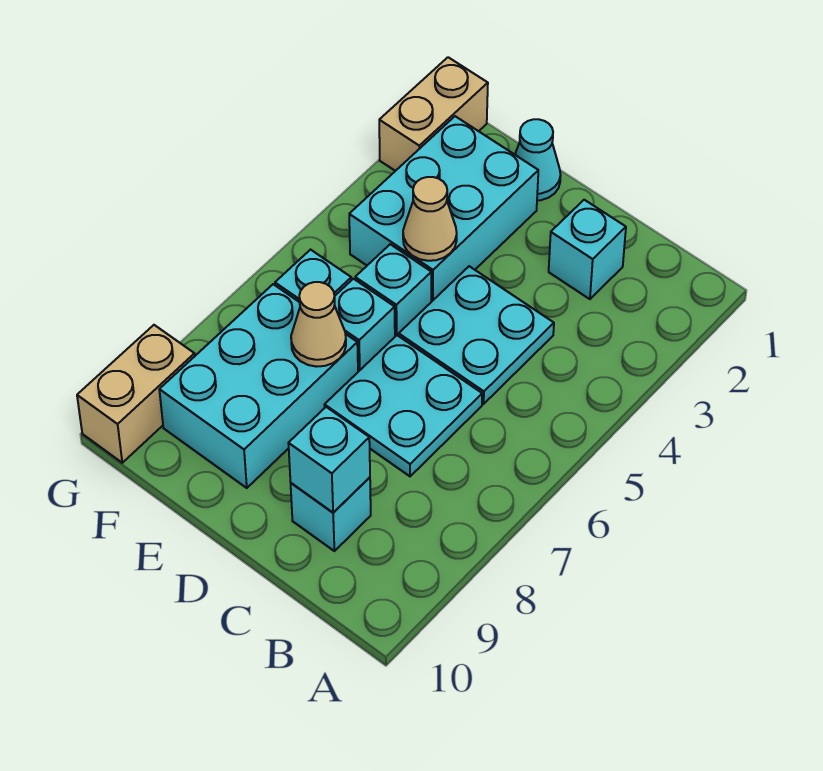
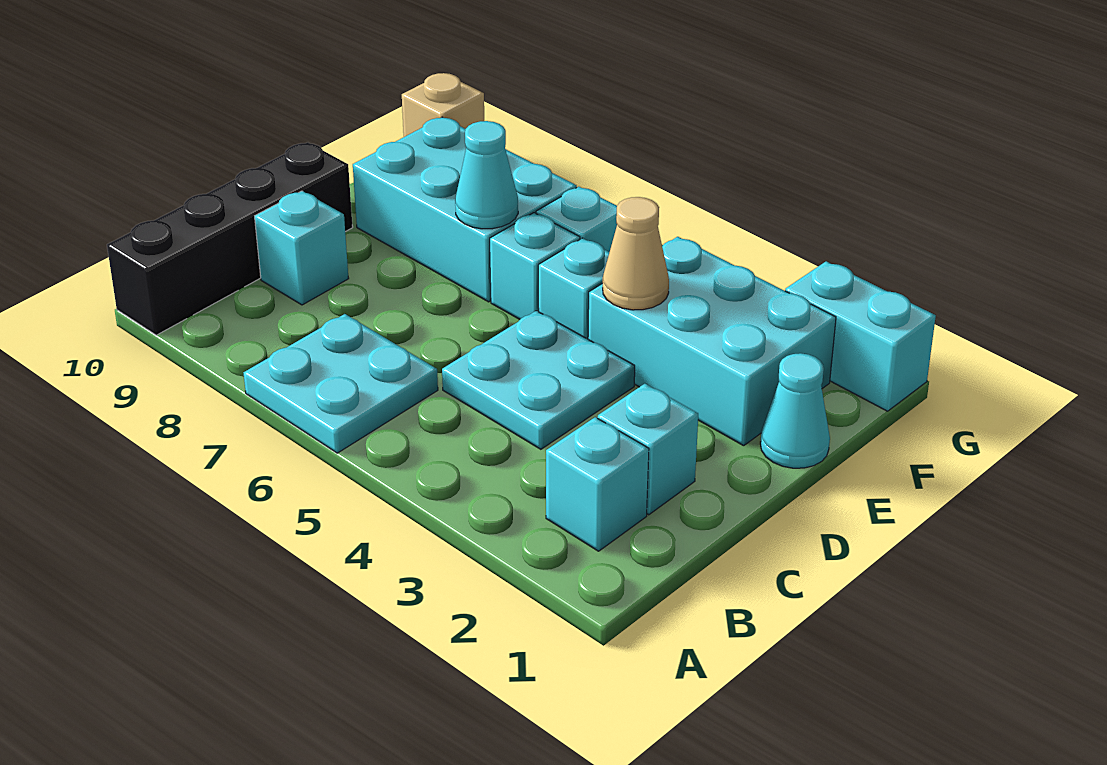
none -> black brick A10:D10 level 1
cyan plate C6:D7 level 1 -> cyan plate A6:B7 level 1
cyan brick C9 level 2 -> cyan brick B2 level 1
tan cone E7 level 2 -> cyan cone E7 level 2
tan brick G1:G2 level 1 -> cyan brick G1:G2 level 1
tan brick G9:G10 level 1 -> tan brick G10 level 1

